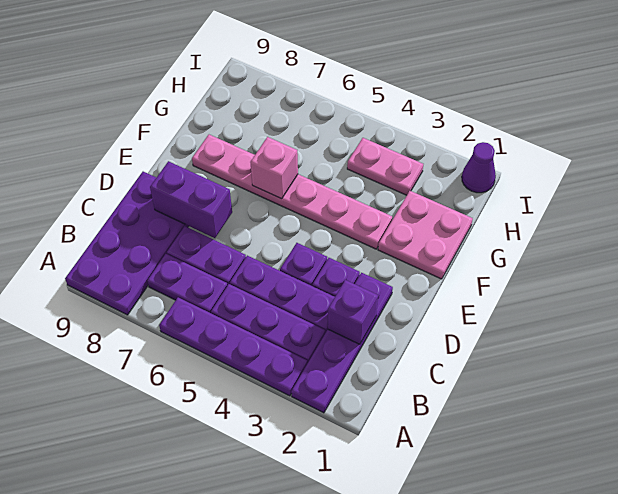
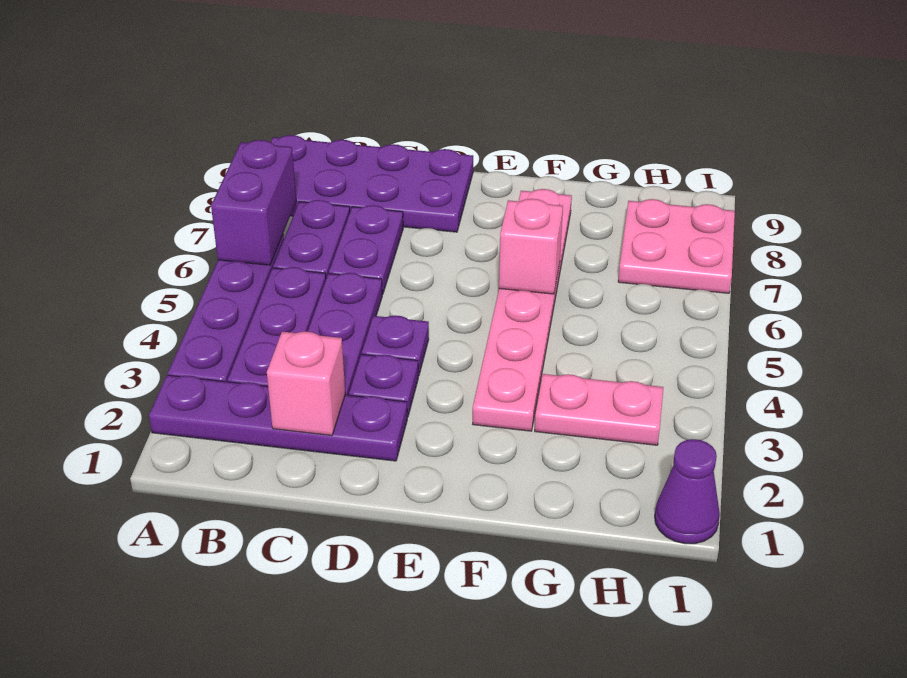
purple brick C2 level 2 -> pink brick C2 level 2
purple brick D7:D8 level 2 -> purple brick A6:A7 level 2
pink plate F1:G2 level 1 -> pink plate H7:I8 level 1
pink plate H3:H4 level 1 -> pink plate G3:H3 level 1

